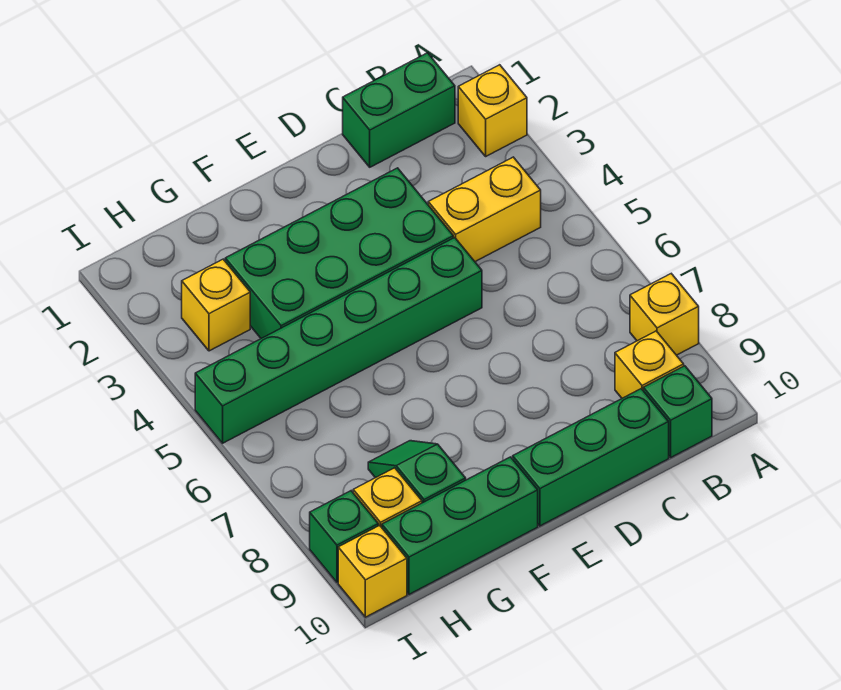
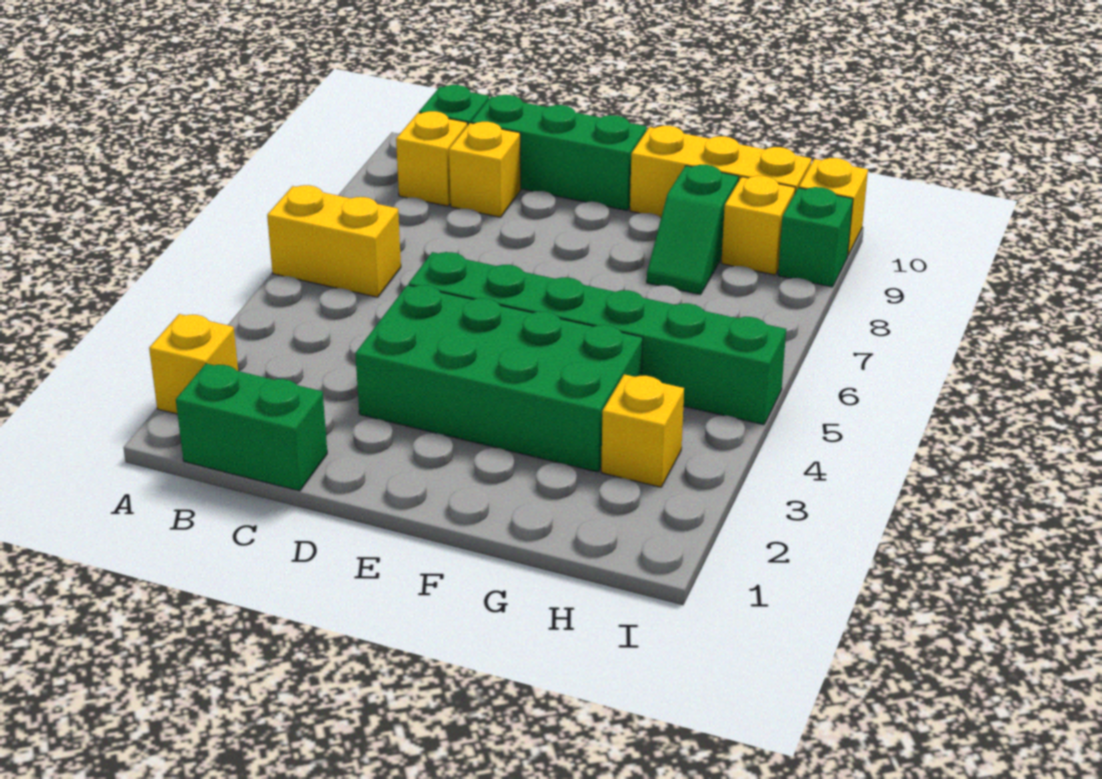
yellow brick A8 level 1 -> yellow brick C9 level 1
yellow brick B4:C4 level 1 -> yellow brick A6:B6 level 1
green brick F10:H10 level 1 -> yellow brick F10:H10 level 1

